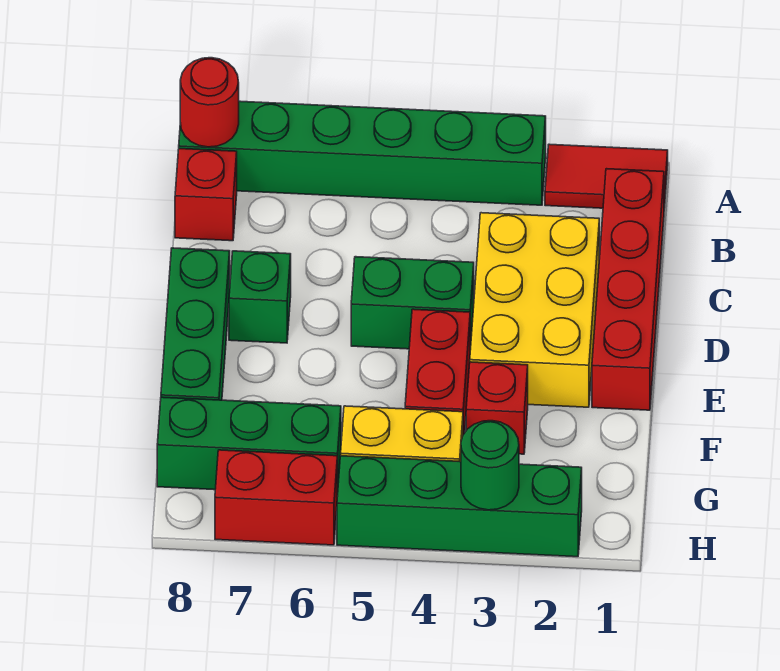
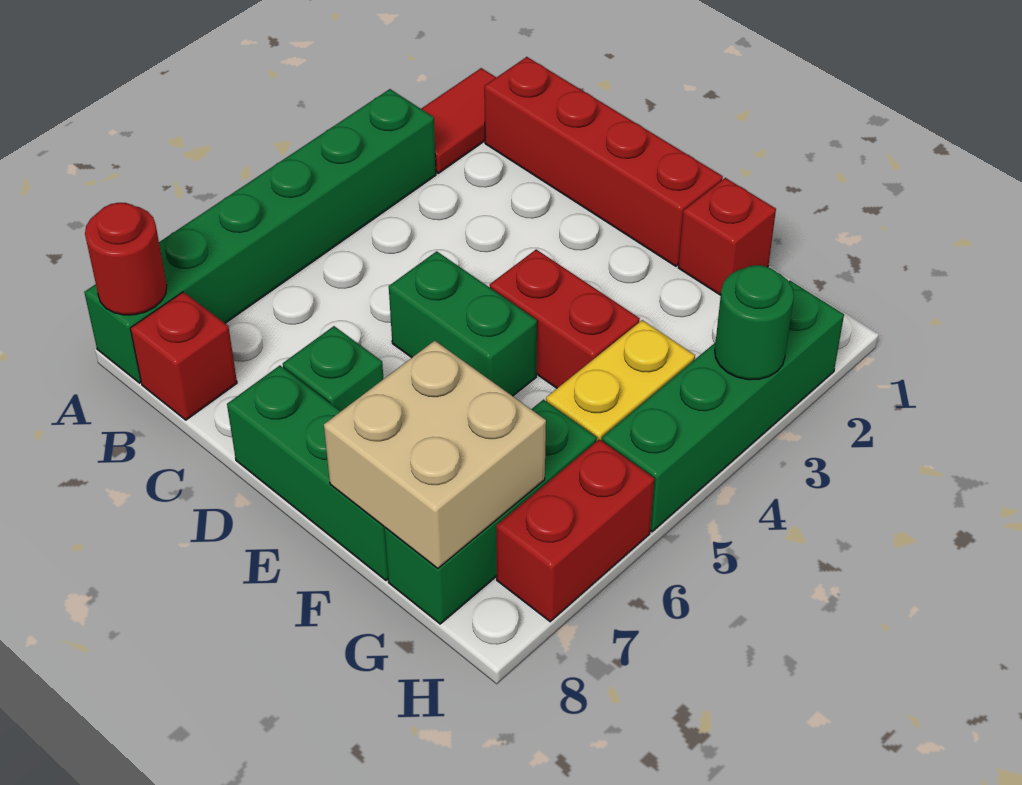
yellow brick C2:E3 level 1 -> none
green brick D4:D5 level 1 -> green brick D5:E5 level 1
red brick F3 level 1 -> red brick F1 level 1
none -> tan brick F7:G8 level 2

